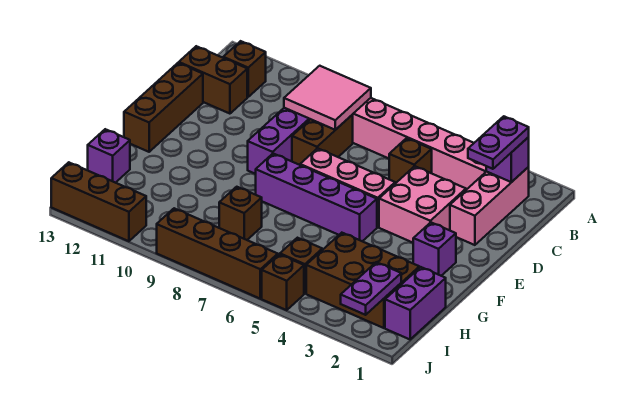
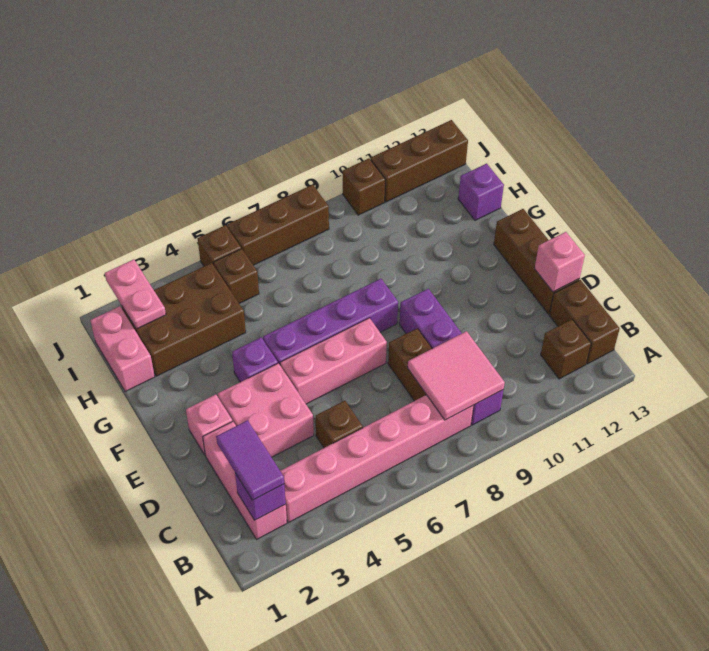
purple plate B2:C2 level 3 -> purple tile B2:C2 level 3
brown brick C12:C13 level 1 -> brown brick B13:C13 level 1
none -> pink brick D13 level 2
none -> pink brick E2 level 1
purple brick F2 level 1 -> purple brick F4 level 1
purple brick H1:I1 level 1 -> pink brick H1:I1 level 1
brown brick H8 level 1 -> brown brick J10 level 1
purple plate I2:J2 level 2 -> pink plate I2:J2 level 2
brown brick J6:J9 level 1 -> brown brick J6:J8 level 1

